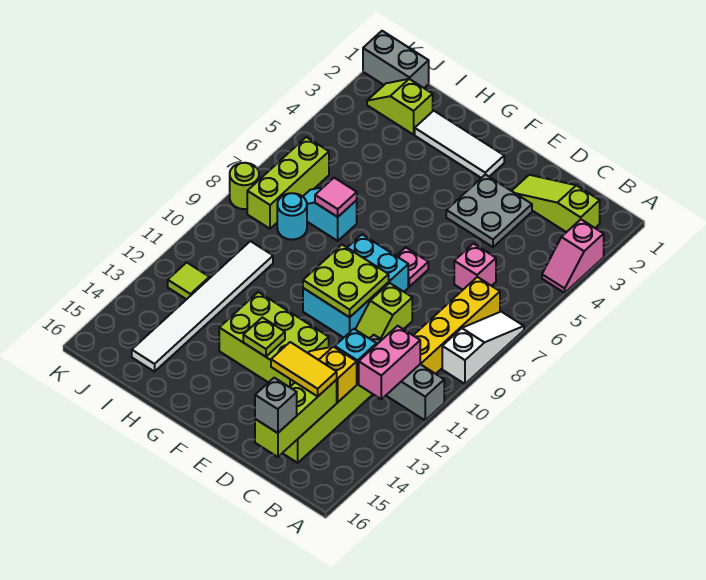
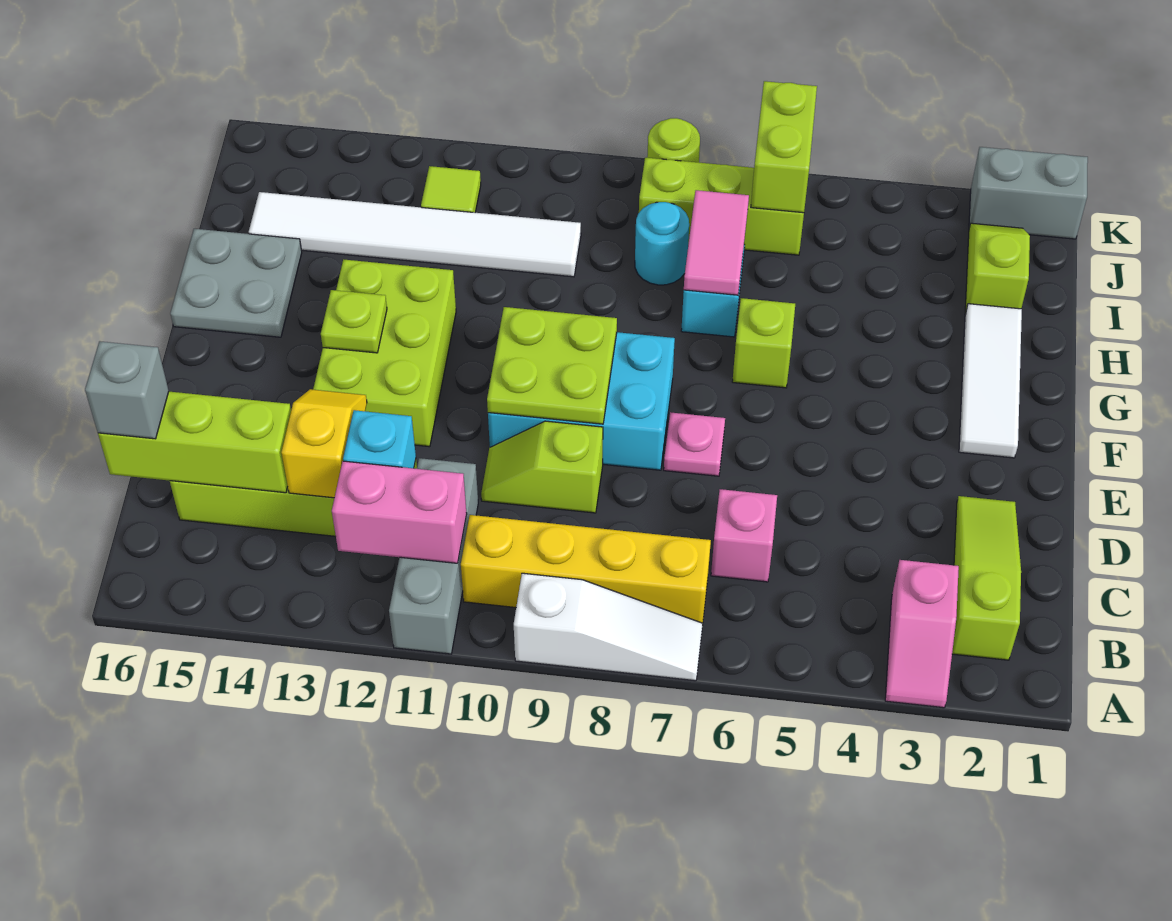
pink slope A3:A4 level 1 top 3 -> pink slope A3:B3 level 1 top B
yellow tile C14:D14 level 3 -> none
grey plate D3:E4 level 1 -> grey plate G15:H16 level 1
none -> lime brick G6 level 1
pink tile H7 level 2 -> pink tile H7:I7 level 2
grey brick J1:K1 level 1 -> grey brick K1:K2 level 1
none -> lime brick J6:K6 level 2

